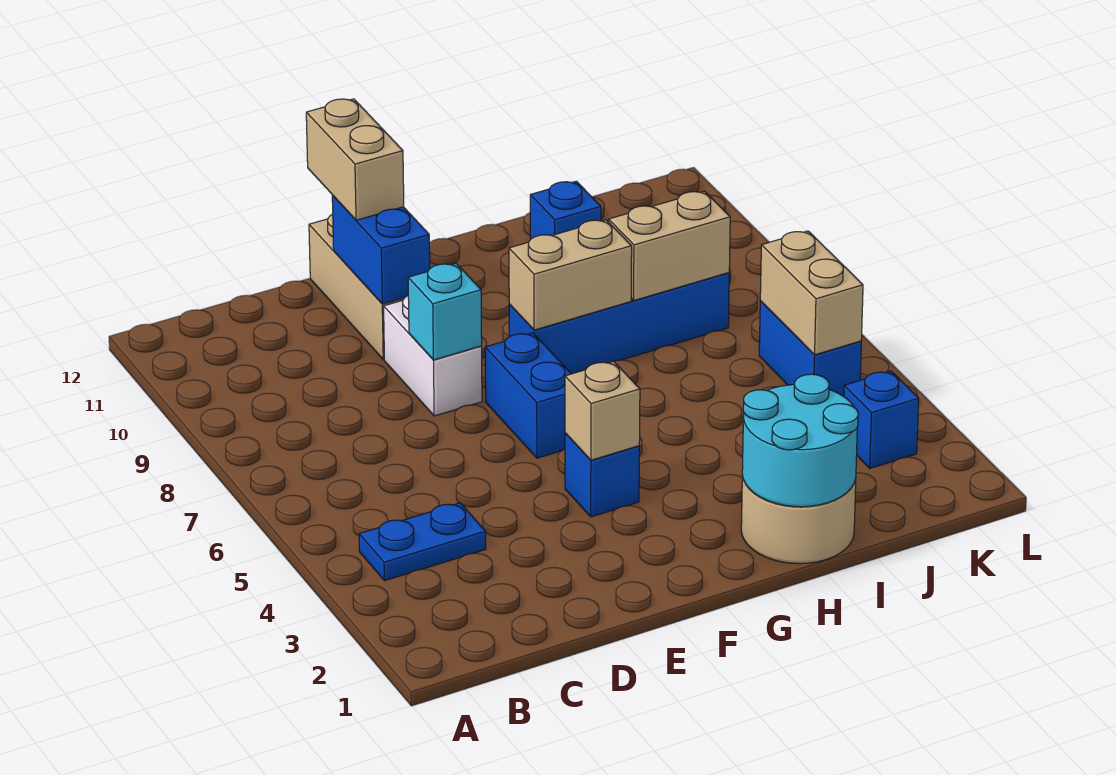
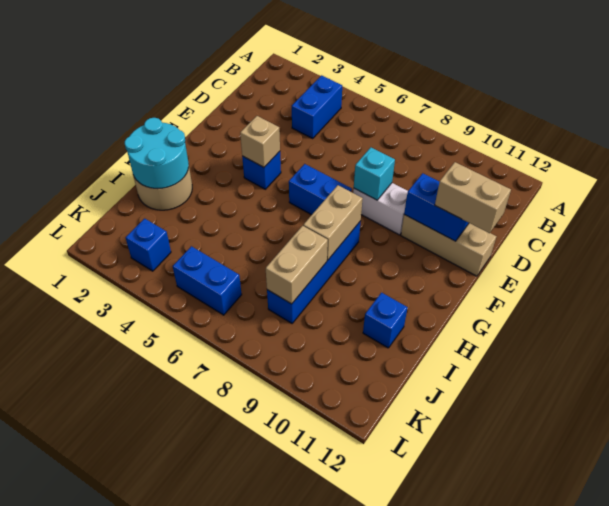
blue plate B4:C4 level 1 -> blue brick B4:C4 level 1
tan brick K5:K6 level 2 -> none

